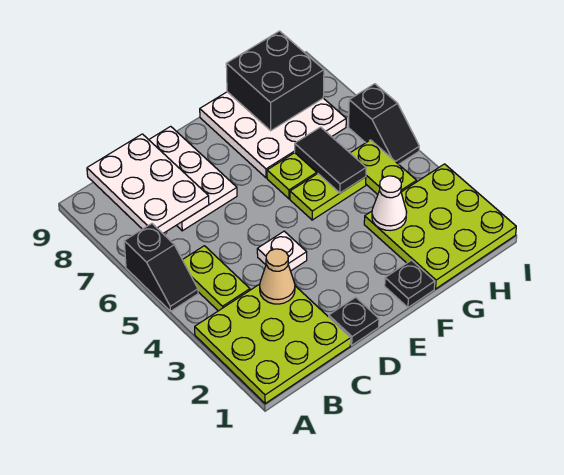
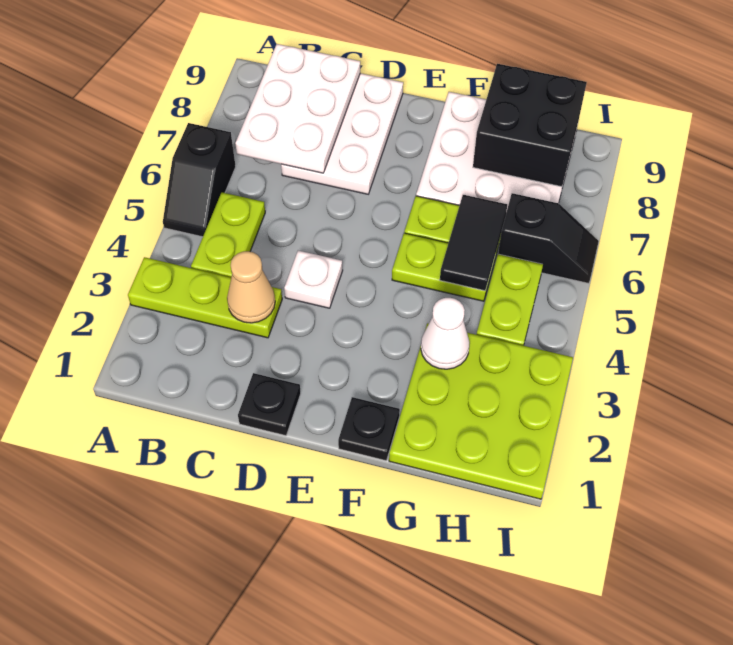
lime plate A1:C3 level 1 -> lime plate A3:C3 level 1
black slope I5:I6 level 1 top 6 -> black slope H6:I6 level 1 top H

